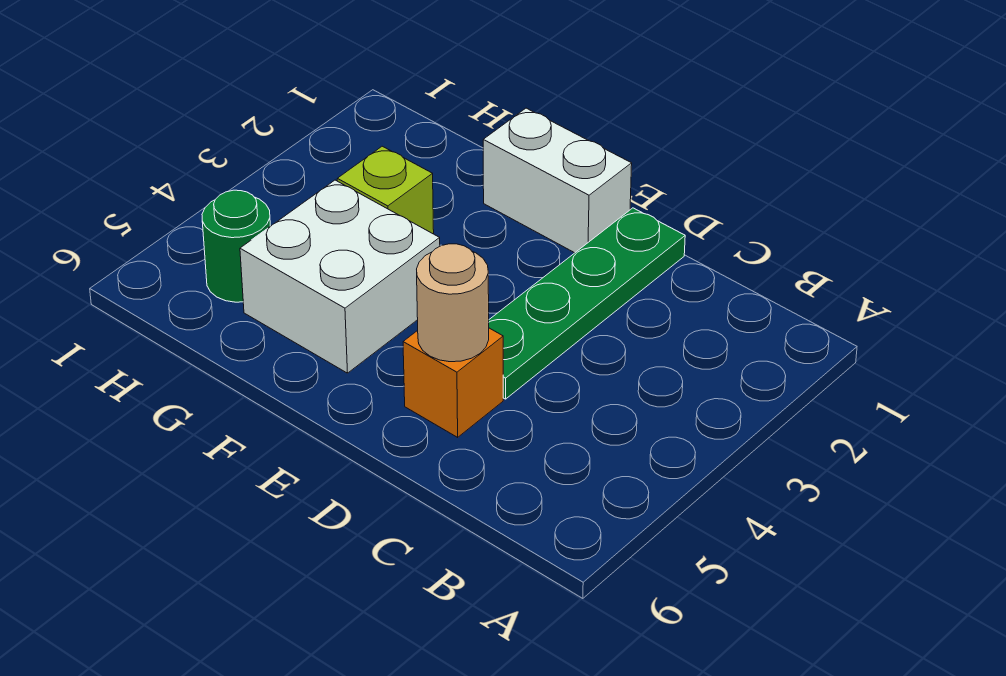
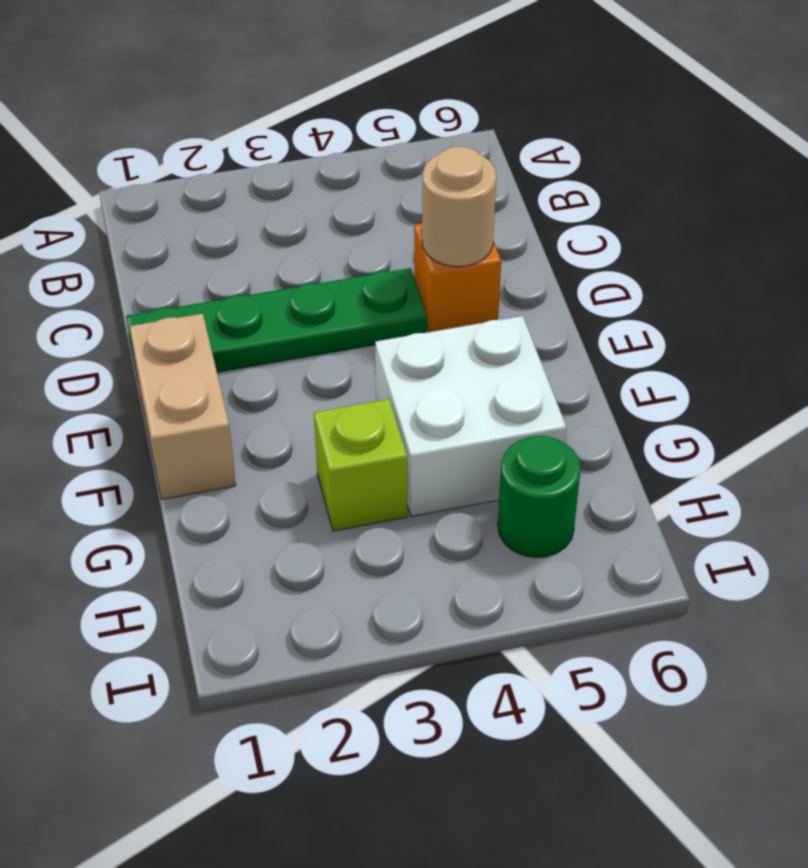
white brick E1:F1 level 1 -> tan brick E1:F1 level 1

